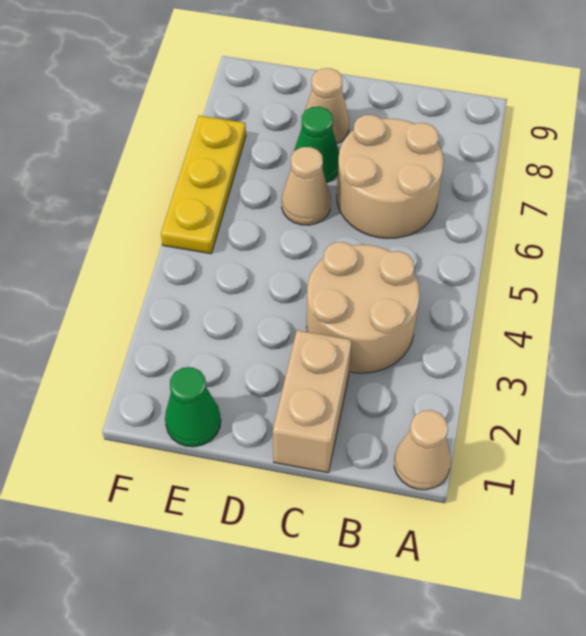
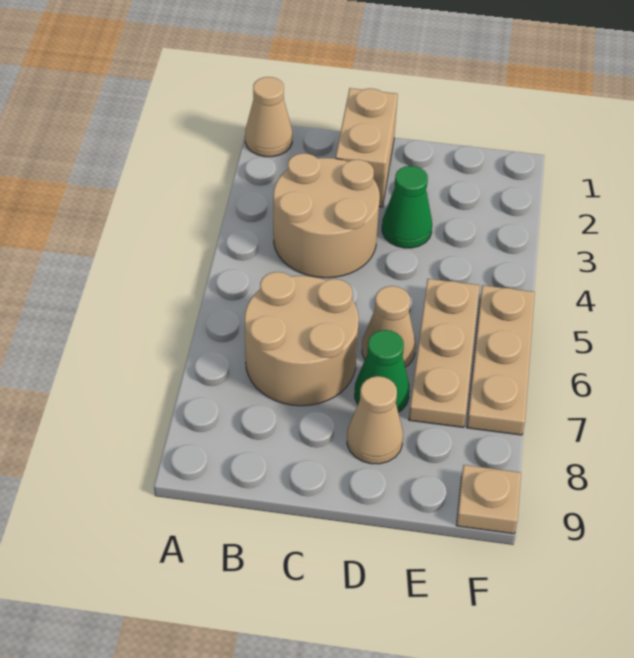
green cone E1 level 1 -> green cone D3 level 1
none -> tan plate E5:E7 level 1
yellow plate F5:F7 level 1 -> tan plate F5:F7 level 1
none -> tan plate F9 level 1

